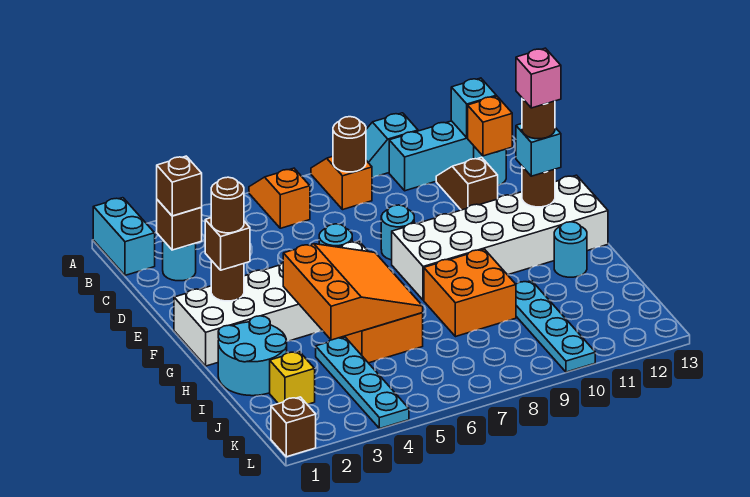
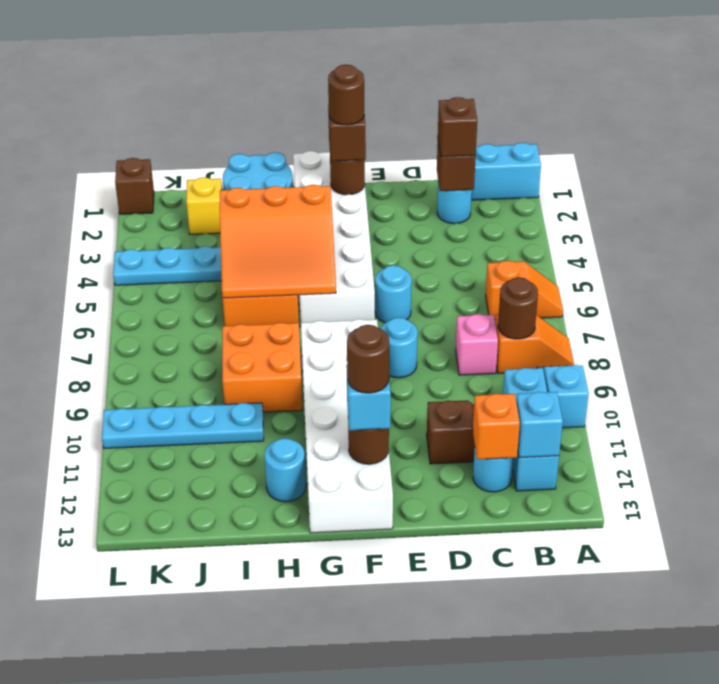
pink brick F12 level 5 -> pink brick C8 level 1

